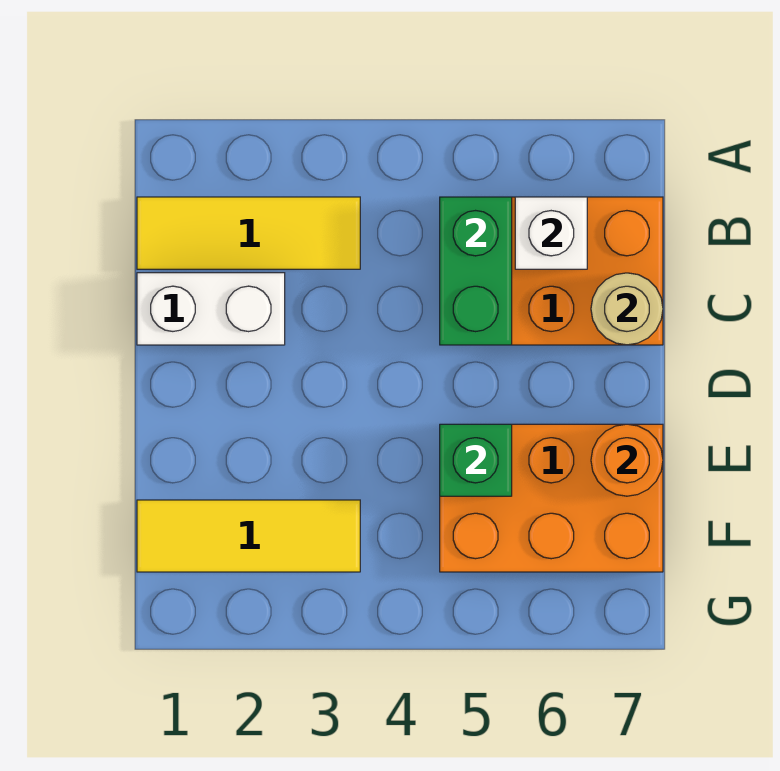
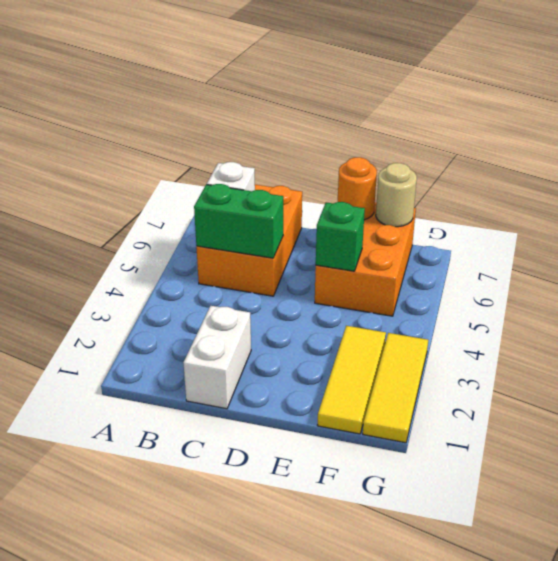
yellow tile B1:B3 level 1 -> yellow tile G1:G3 level 1
tan round brick C7 level 2 -> tan round brick F7 level 2

